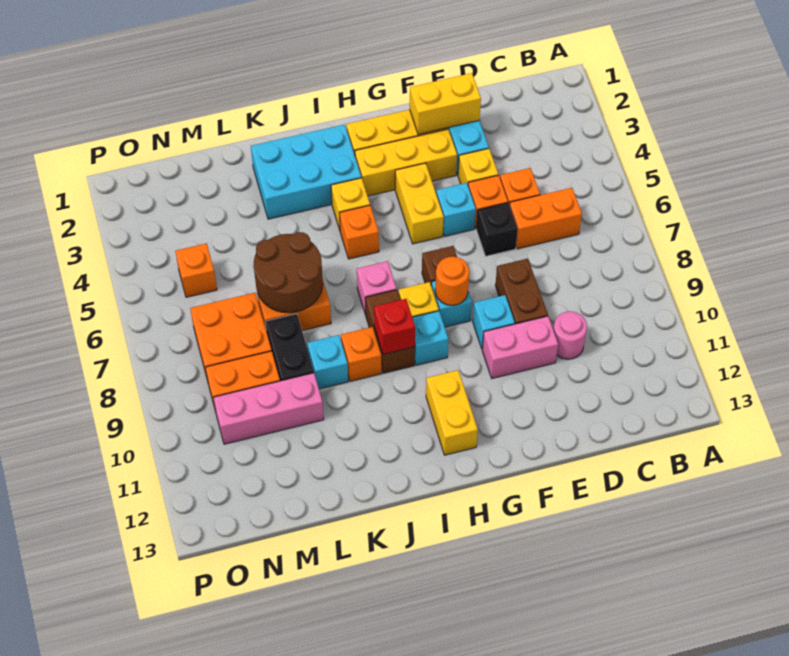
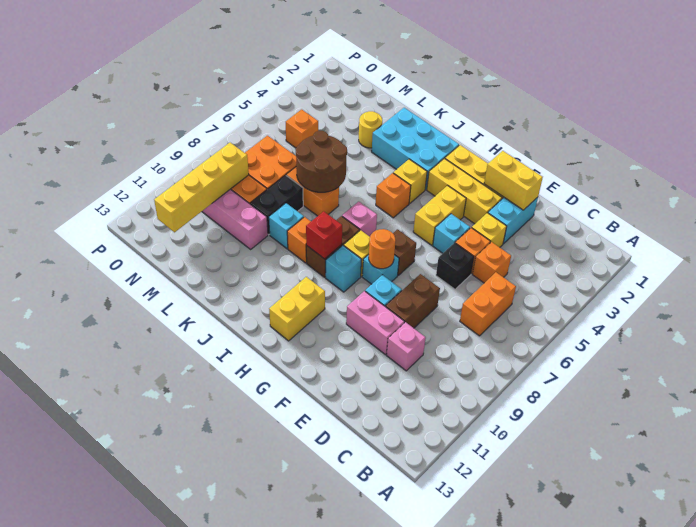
orange brick C6:D6 level 1 -> orange brick C6:C7 level 1
pink round brick D10 level 1 -> pink brick D10 level 1
none -> yellow round brick L3 level 1
none -> yellow brick N9:N12 level 2

